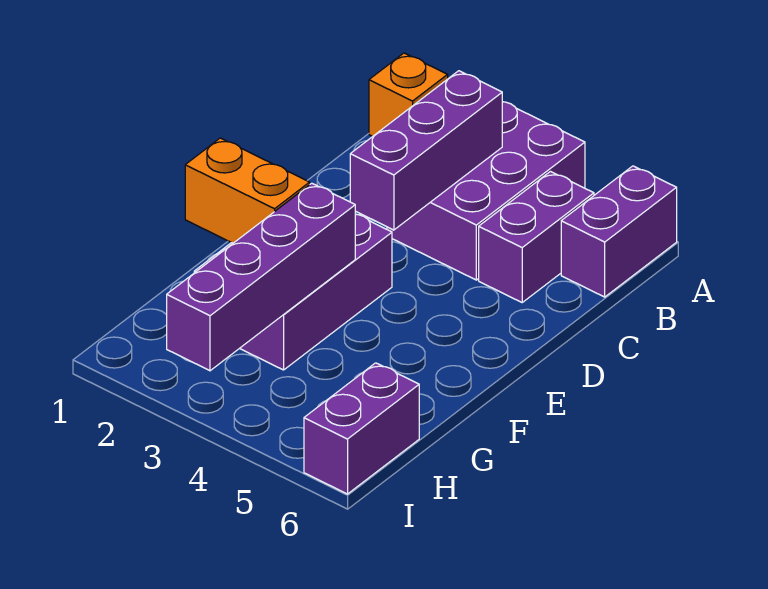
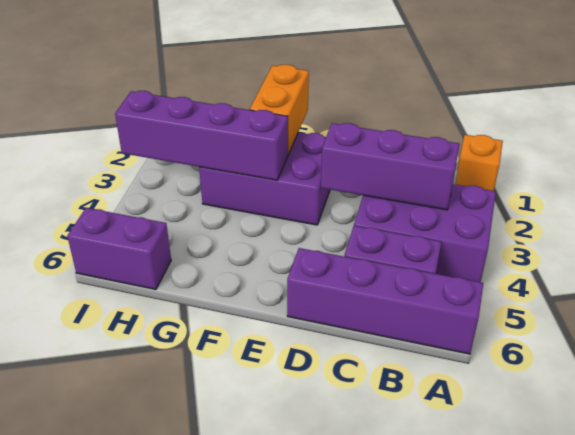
purple brick A6:B6 level 1 -> purple brick A6:D6 level 1

